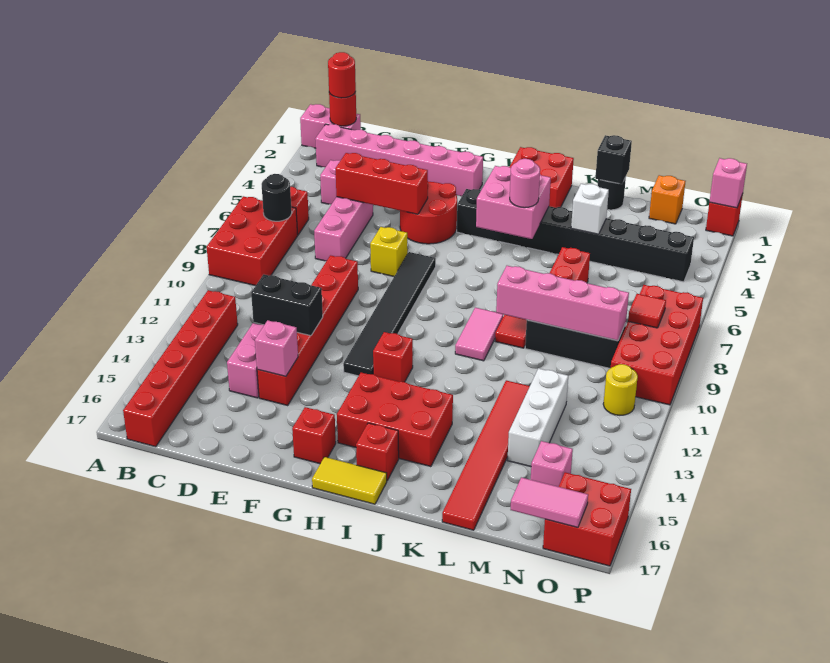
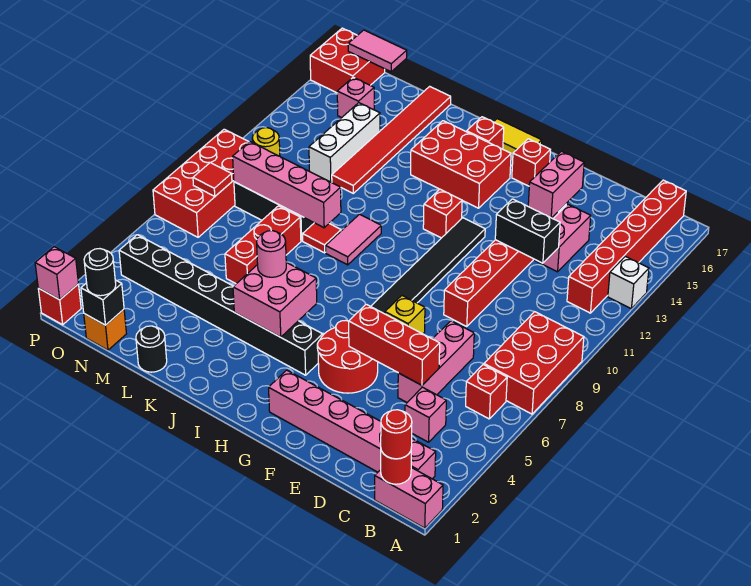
black round brick B7 level 2 -> black round brick N1 level 3
pink brick E14 level 2 -> pink brick E14:E15 level 2
red brick I1:J2 level 1 -> none
black brick L1 level 2 -> black brick N1 level 2
white brick L4 level 2 -> white brick A13 level 1

